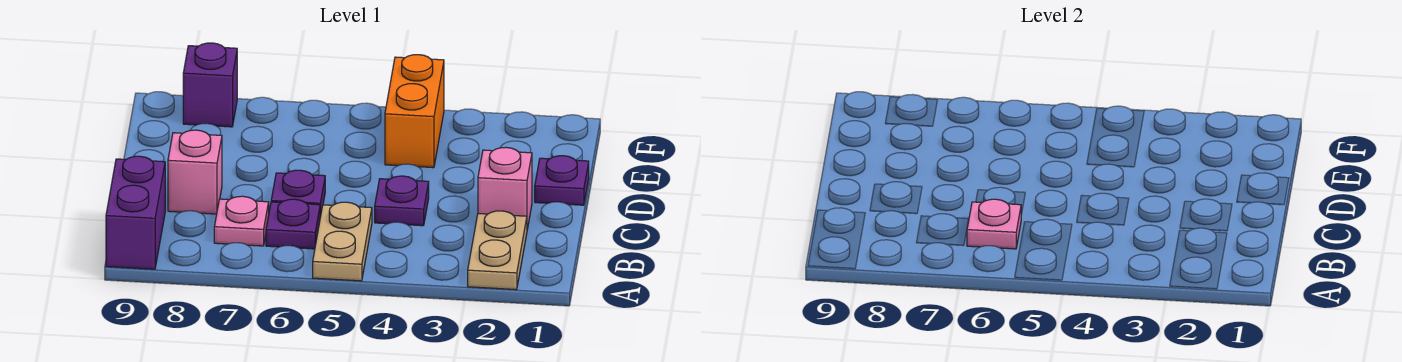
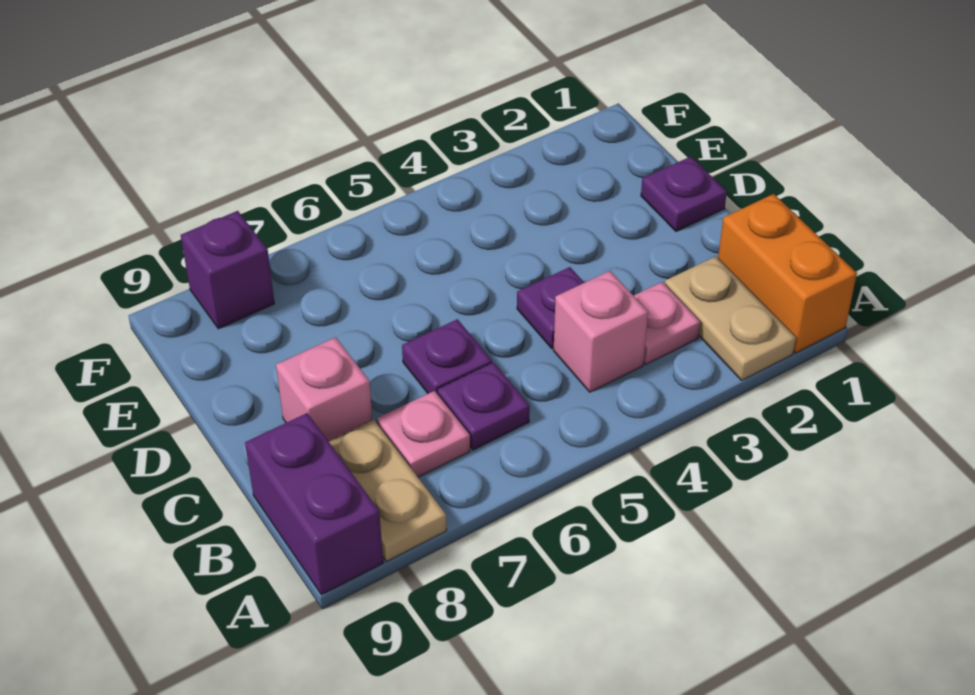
tan plate A5:B5 level 1 -> tan plate A8:B8 level 1
pink plate B6 level 2 -> pink plate B3 level 1
pink brick C2 level 1 -> pink brick B4 level 1
orange brick E4:F4 level 1 -> orange brick A1:B1 level 1

